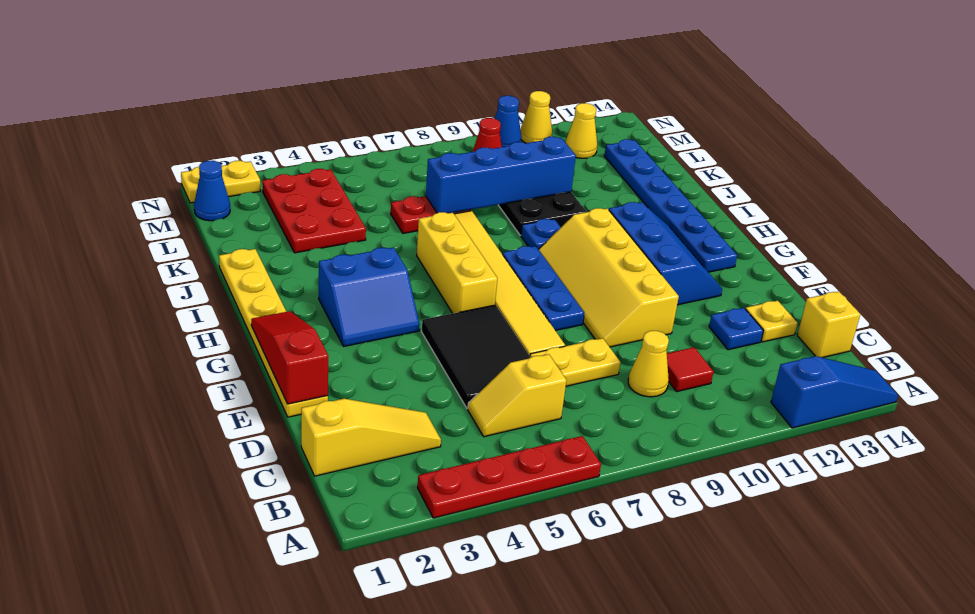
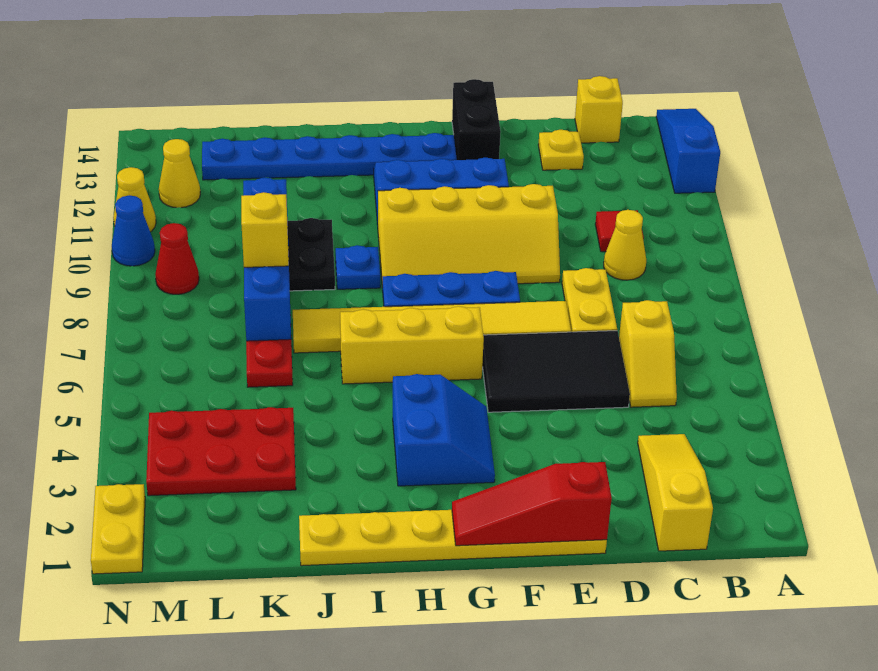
red plate A3:A6 level 1 -> none
blue plate D12 level 1 -> none
none -> black brick F13:F14 level 1
none -> yellow brick K8 level 3
blue cone M1 level 1 -> none

